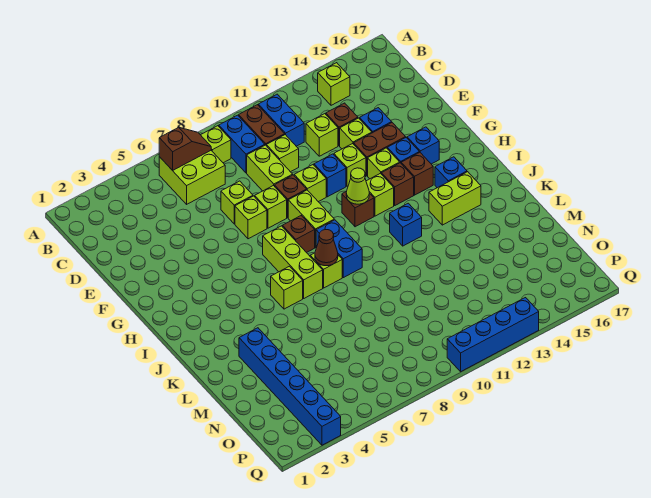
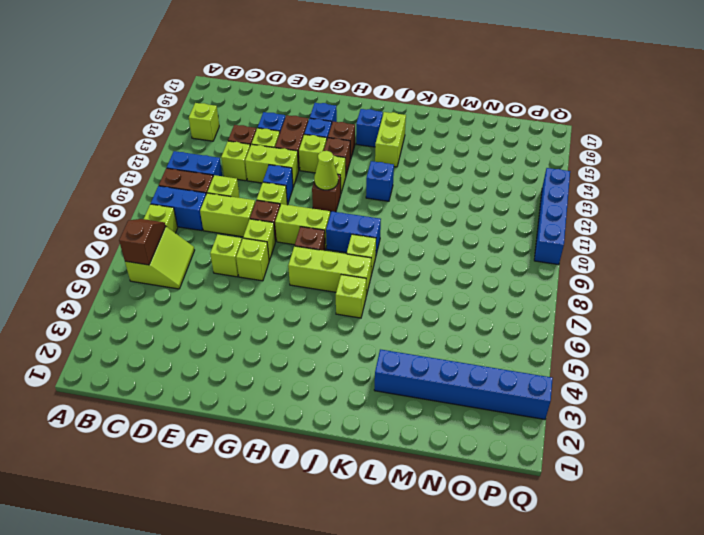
lime brick B6:C7 level 1 -> lime slope B6:C7 level 1 top B
lime brick F12 level 1 -> lime brick E12:F12 level 1
brown cone J8 level 2 -> none

